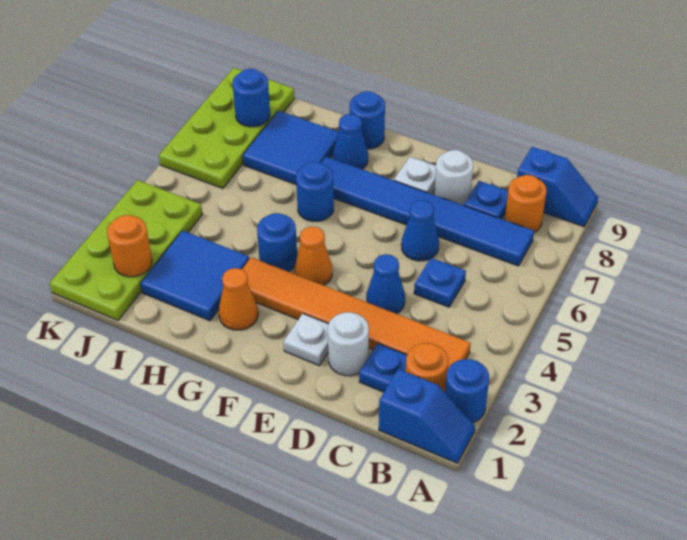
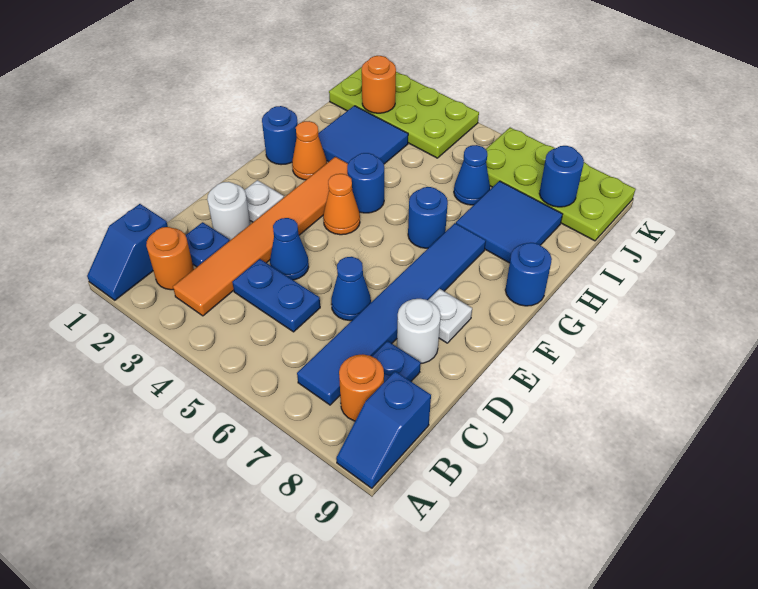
blue round brick A2 level 1 -> blue round brick G1 level 1
blue plate C5 level 1 -> blue plate C4:C5 level 1
blue cone G8 level 1 -> blue cone I6 level 1

